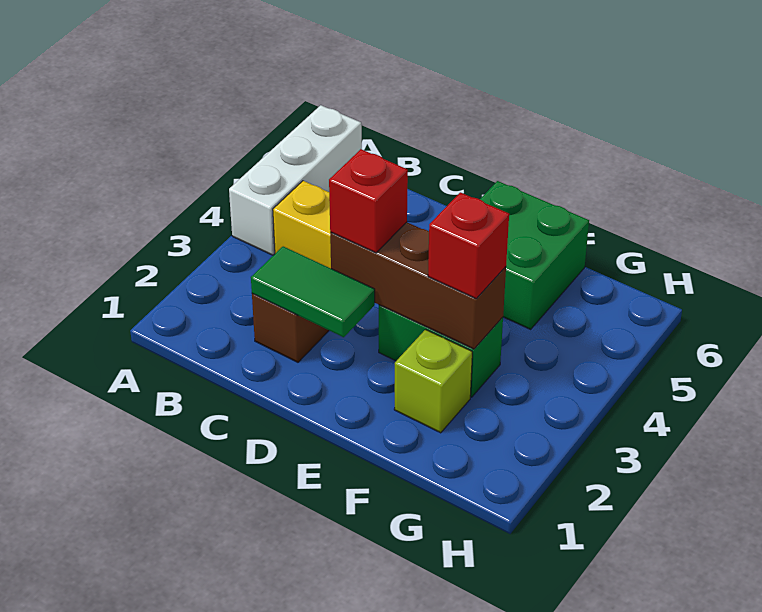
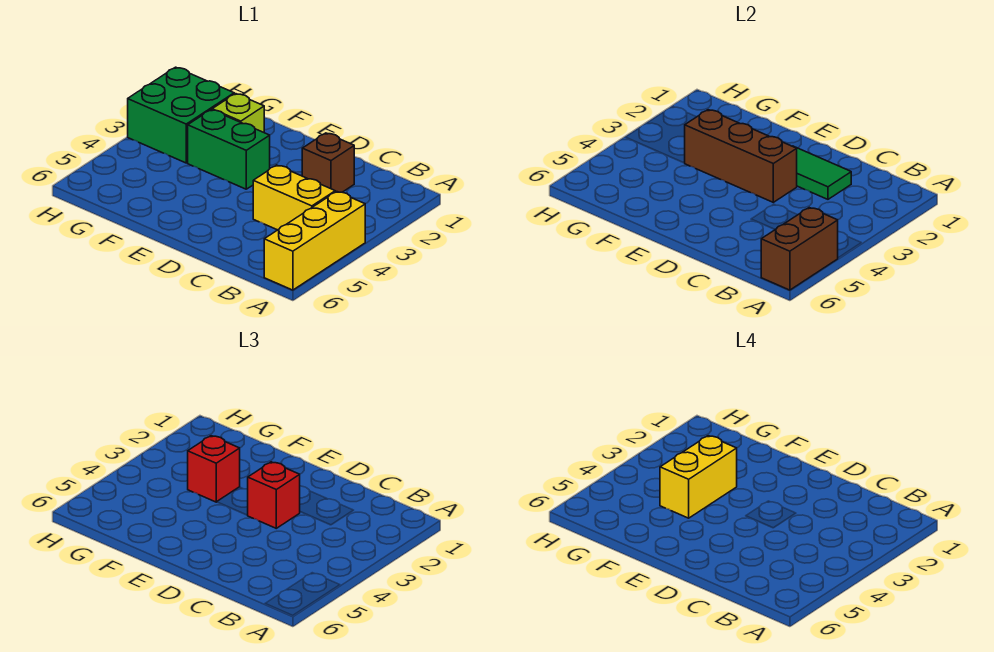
white brick A4:A6 level 1 -> yellow brick A4:A6 level 1
none -> brown brick A5:A6 level 2
green brick E5:F6 level 1 -> green brick G2:H3 level 1
none -> yellow brick F3:F4 level 4

